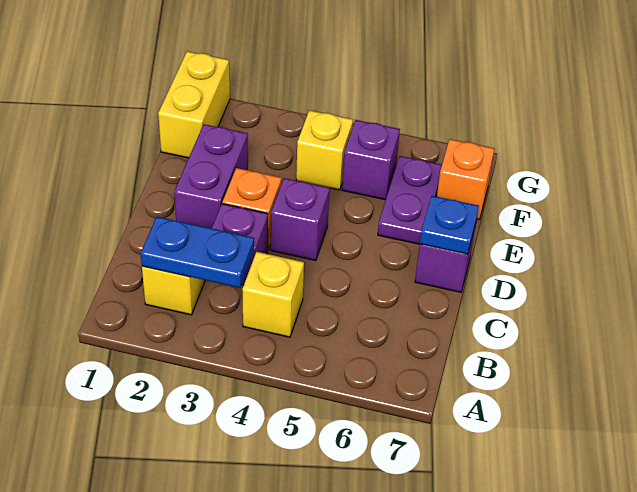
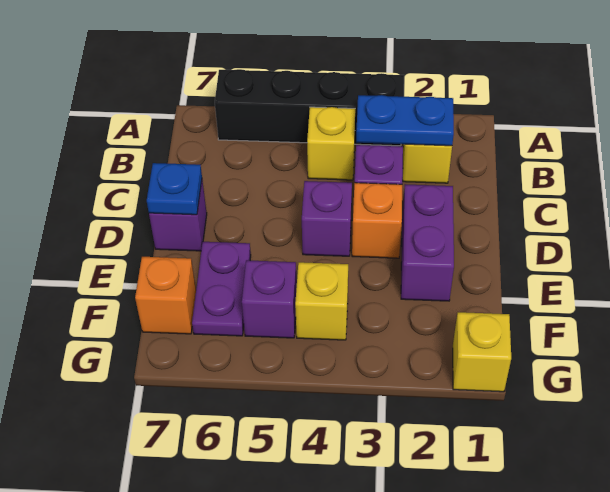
none -> black brick A3:A6 level 1
yellow brick F1:G1 level 1 -> yellow brick G1 level 1

